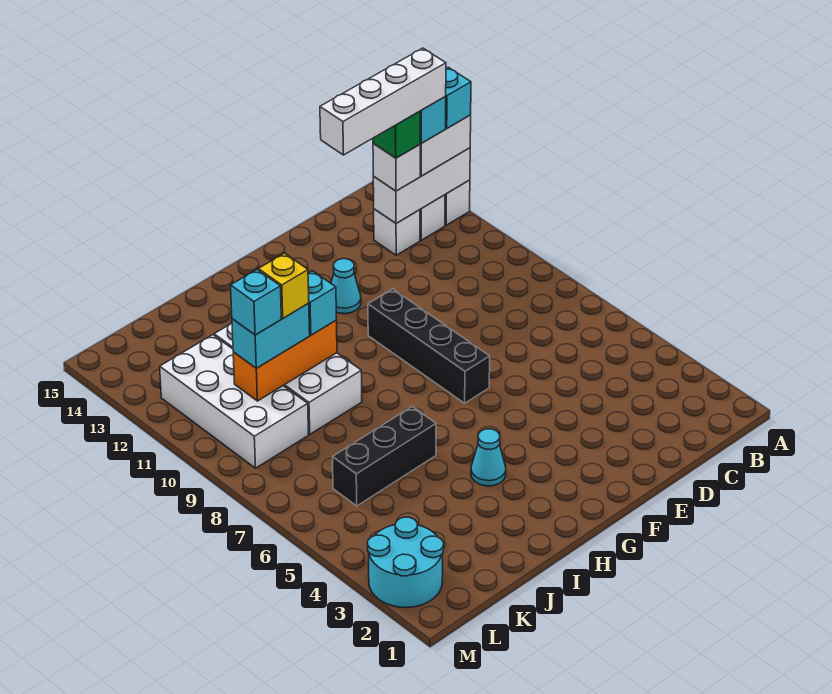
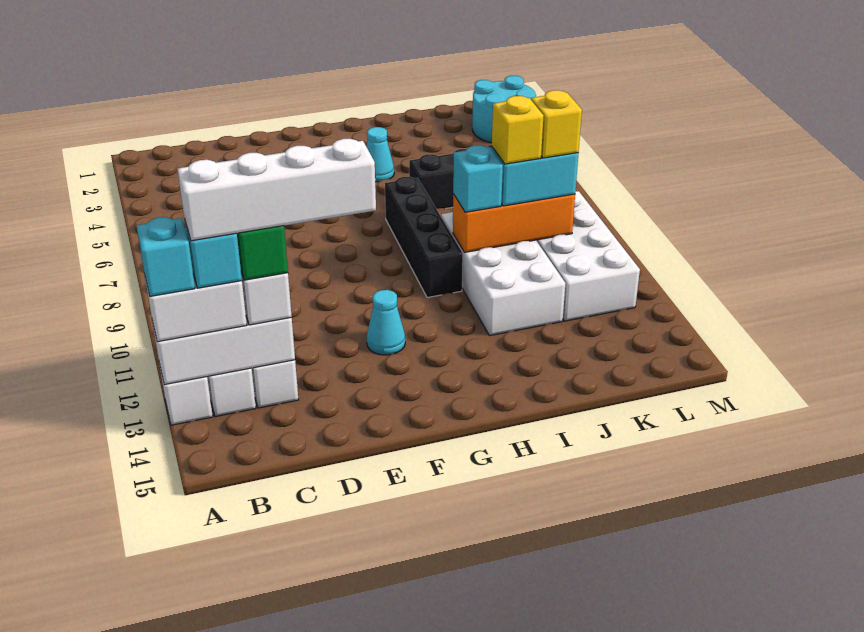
black brick F7:F10 level 1 -> black brick H7:H10 level 1
cyan brick K10 level 4 -> yellow brick K10 level 4

